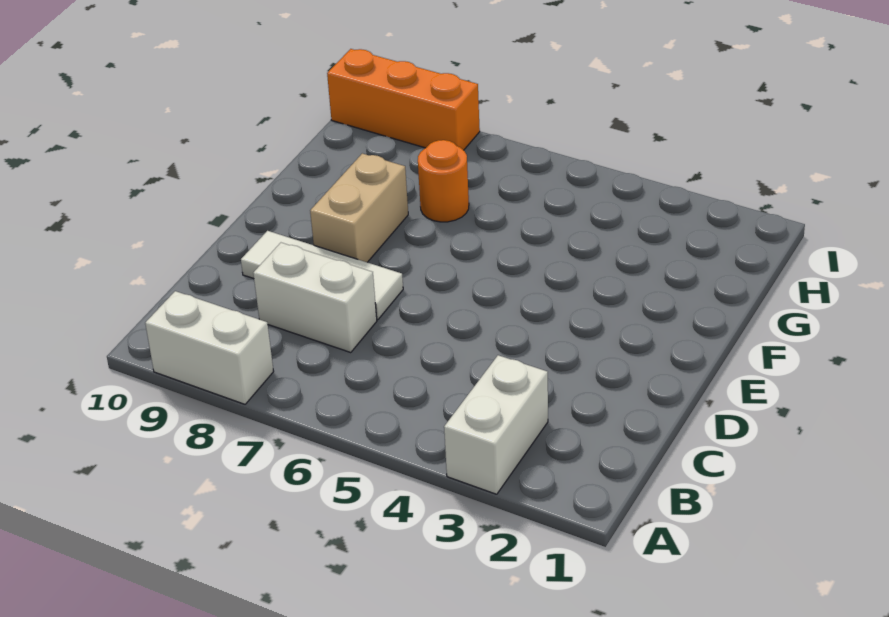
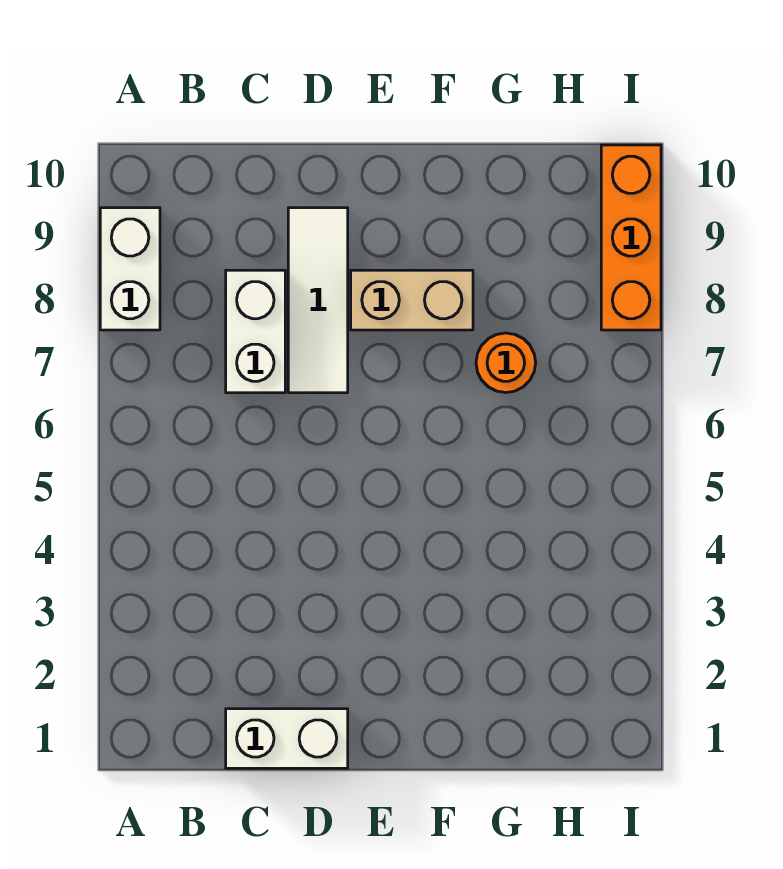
white brick A3:B3 level 1 -> white brick C1:D1 level 1

